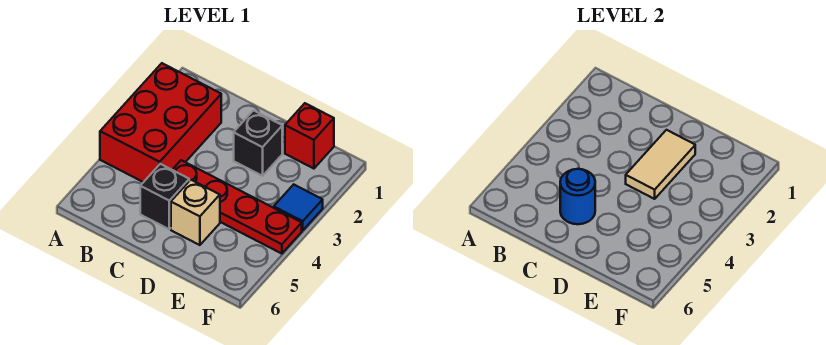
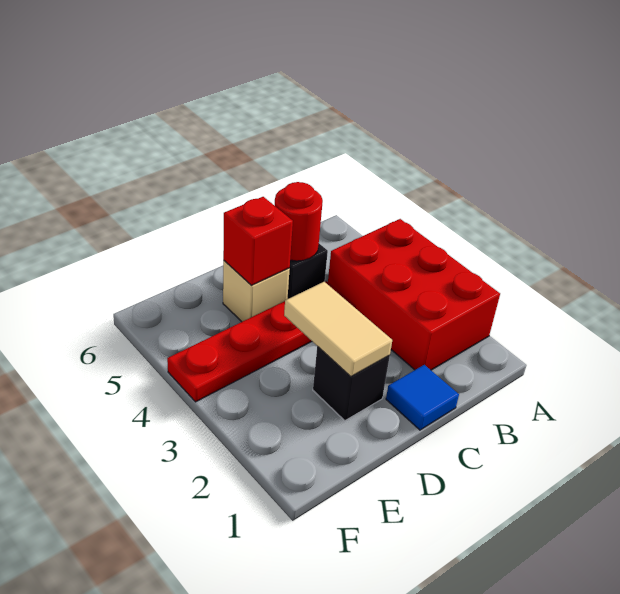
blue round brick C5 level 2 -> red round brick C5 level 2
red brick E1 level 1 -> red brick D5 level 2
blue tile F3 level 1 -> blue tile C1 level 1

